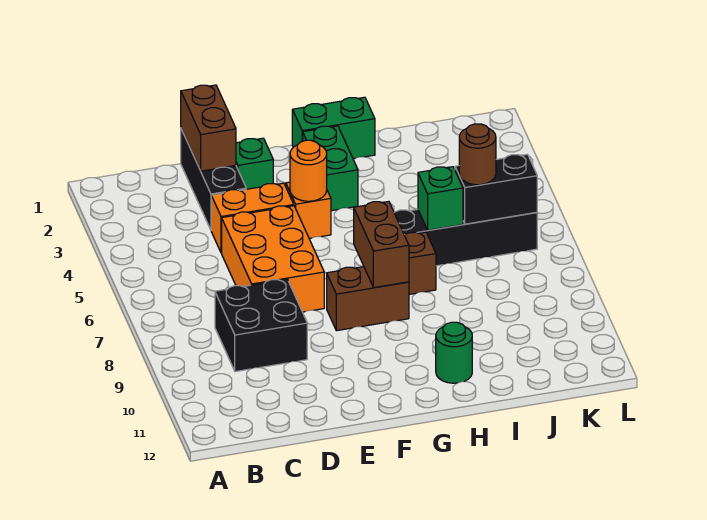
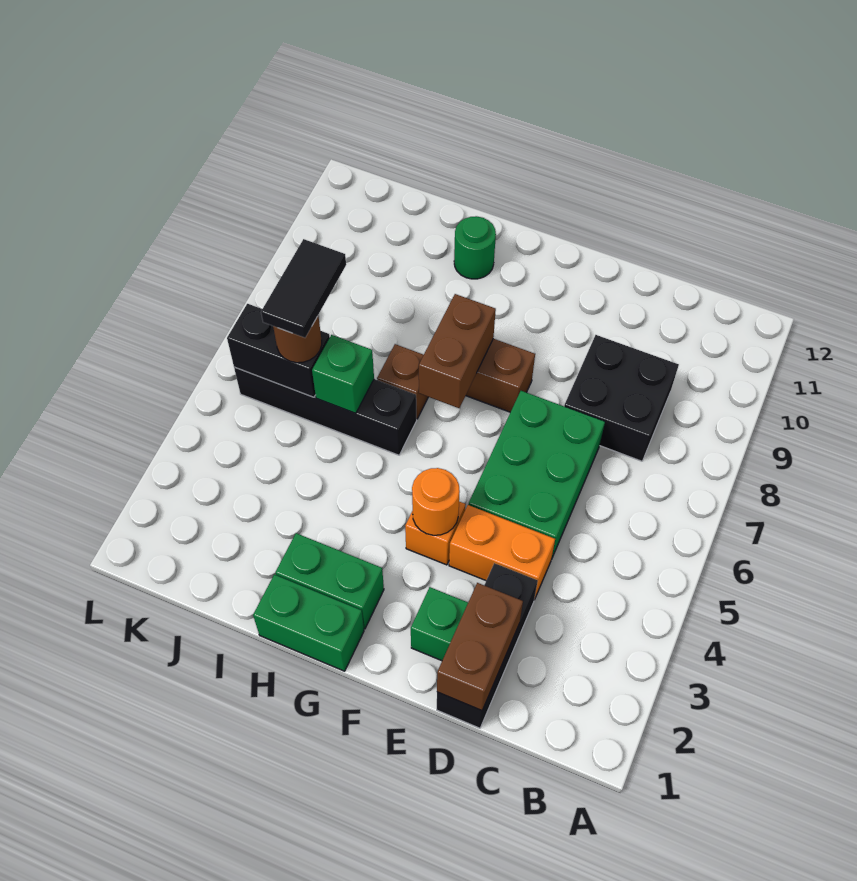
orange brick D5:E7 level 1 -> green brick D5:E7 level 1
green brick G2:G3 level 1 -> green brick G2:H2 level 1
none -> black tile J6:J7 level 4

